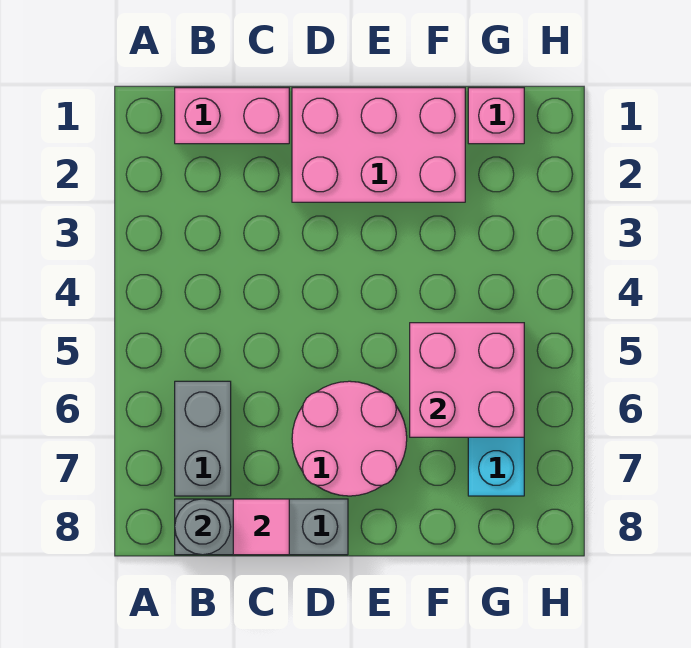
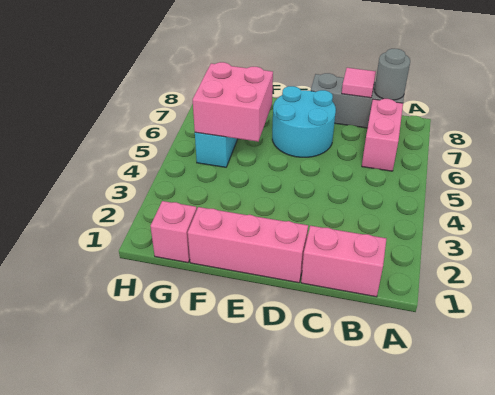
grey brick B6:B7 level 1 -> pink brick B6:B7 level 1
pink brick D1:F2 level 1 -> pink brick D1:F1 level 1
pink round brick D6:E7 level 1 -> cyan round brick D6:E7 level 1

